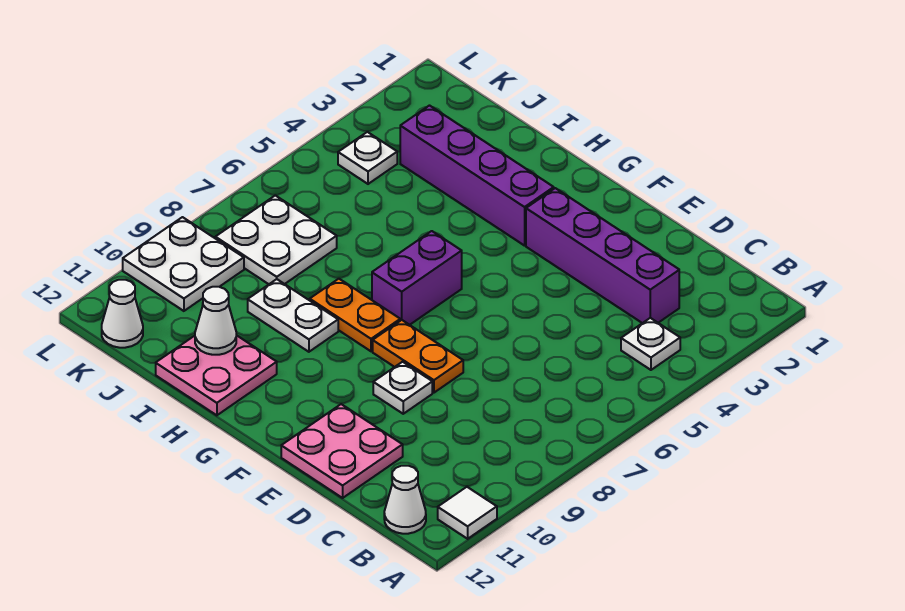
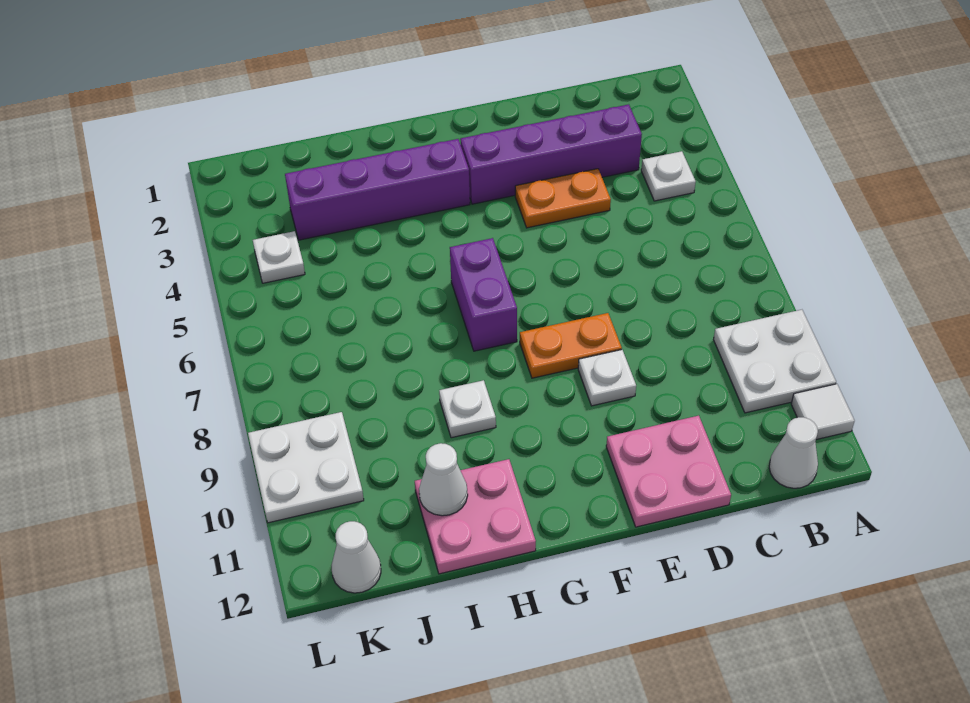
orange plate G8:H8 level 1 -> orange plate D4:E4 level 1
white plate H9:I9 level 1 -> white plate H9 level 1
white plate J7:K8 level 1 -> white plate A9:B10 level 1

